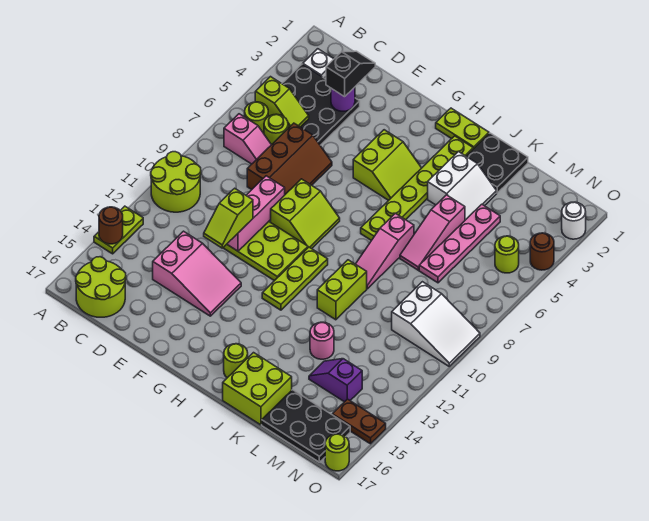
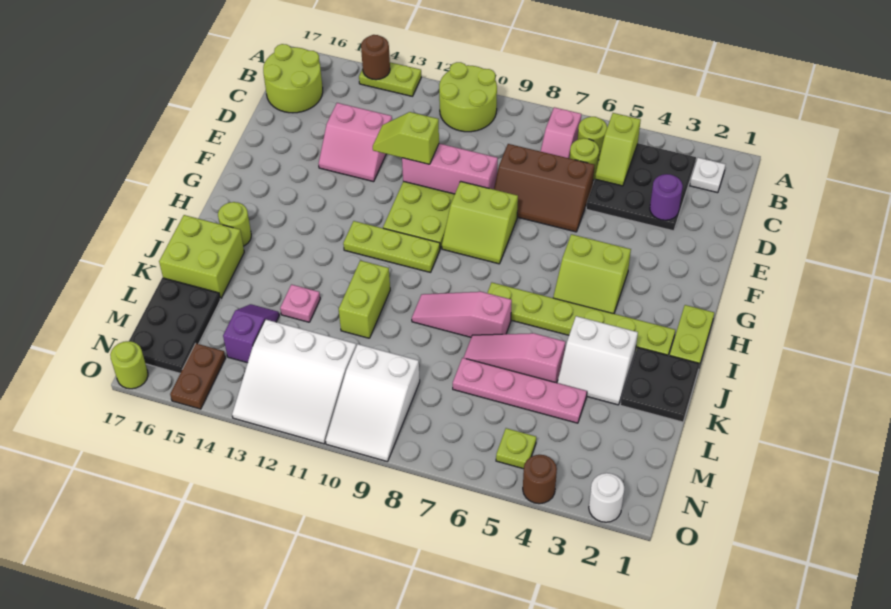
black slope D2:D3 level 3 top 3 -> none
pink slope D13:F14 level 1 top D -> pink slope D13:E14 level 1 top D
lime brick J10:J11 level 1 -> lime brick J11:K11 level 1
pink round brick K13 level 1 -> pink plate K13 level 1
none -> white slope M11:O13 level 1 top M
lime round brick N5 level 1 -> lime plate N5 level 1

